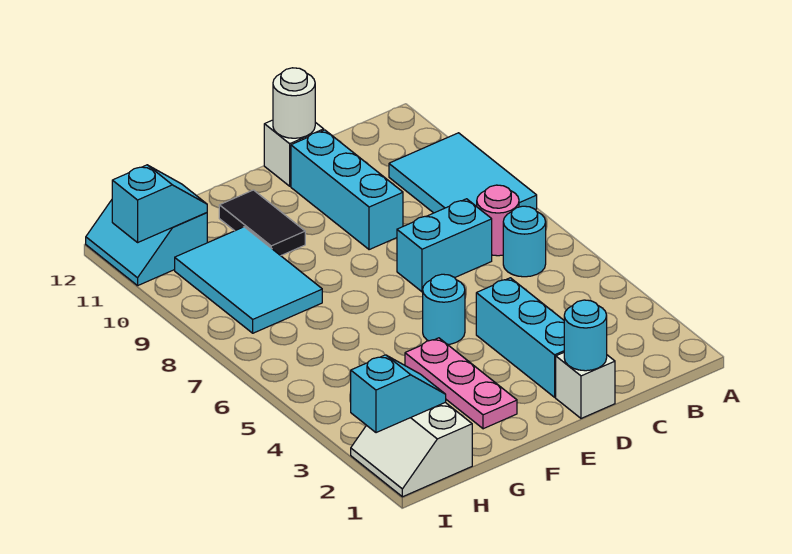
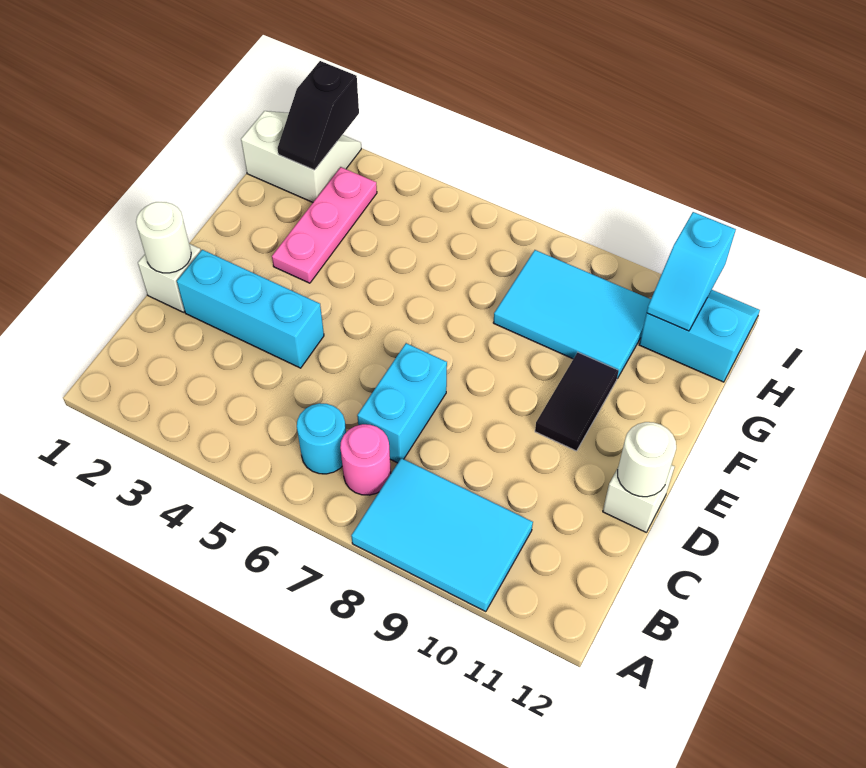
cyan round brick D1 level 2 -> white round brick D1 level 2
cyan brick D9:D11 level 1 -> none
cyan round brick E5 level 1 -> none
pink plate F2:F4 level 1 -> pink plate F3:H3 level 1
black tile F10:F11 level 1 -> black tile E10:F10 level 1
cyan slope H2:I2 level 2 top I -> black slope H2:I2 level 2 top I

